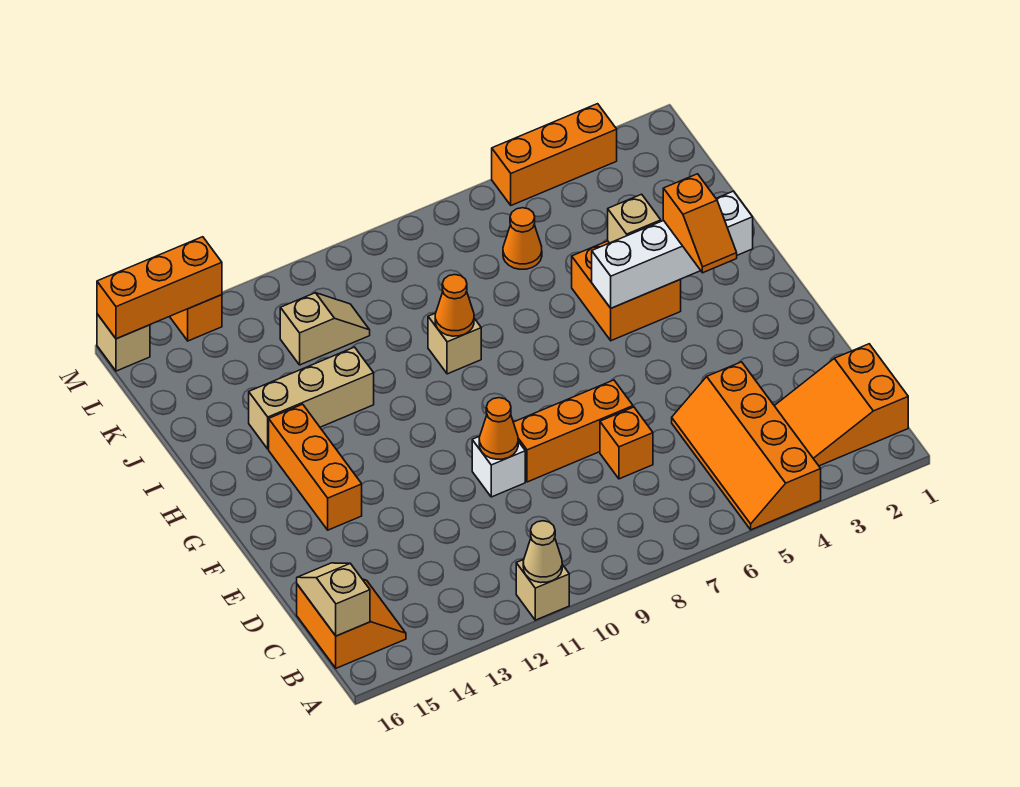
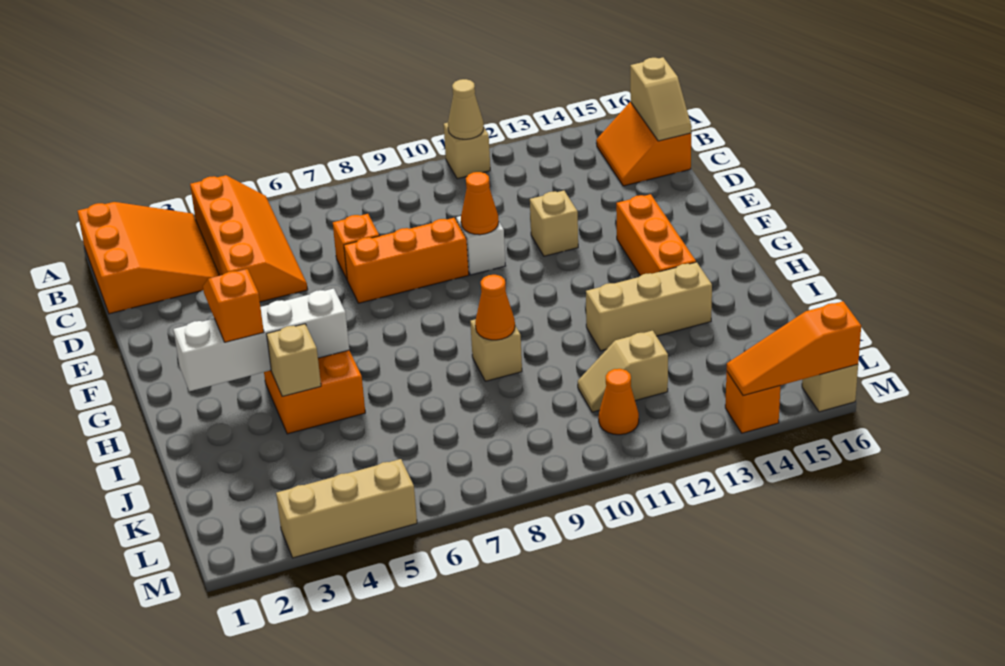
orange slope B1:C3 level 1 top 1 -> orange slope A1:C3 level 1 top 1
none -> tan brick E12 level 1
orange cone K6 level 1 -> orange cone L11 level 1
orange brick M3:M5 level 1 -> tan brick M3:M5 level 1
orange brick M14:M16 level 2 -> orange slope M14:M16 level 2 top 16

